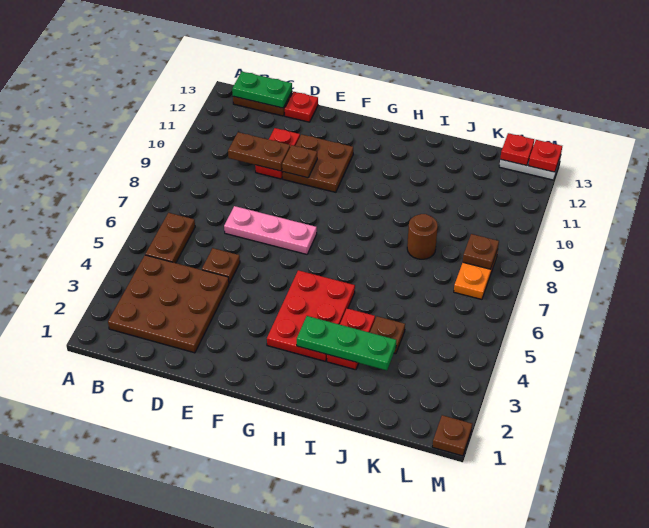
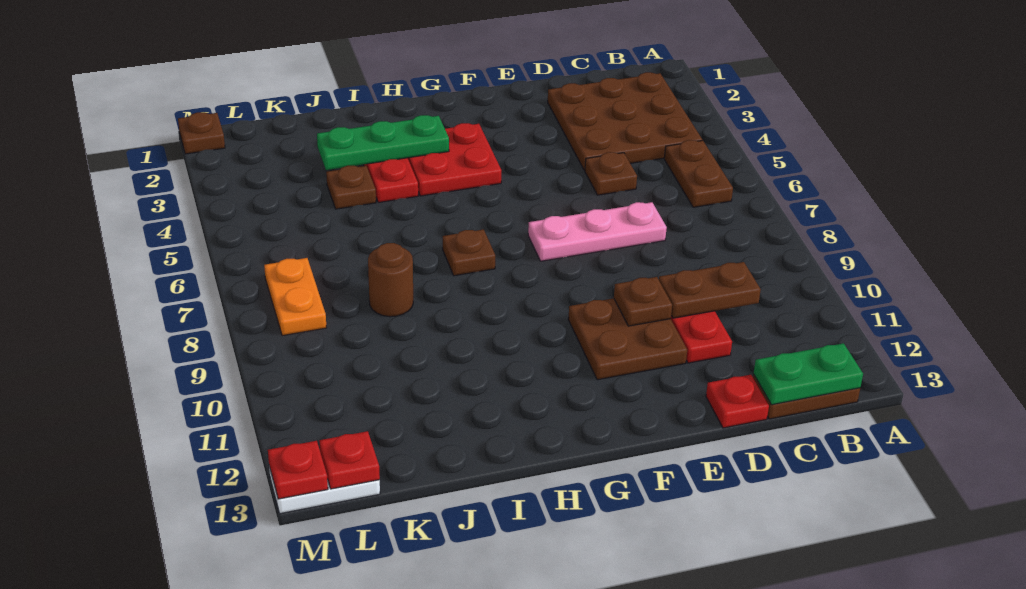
red plate G3:H5 level 1 -> red plate G3:H4 level 1
brown plate L8 level 2 -> brown plate H7 level 1

